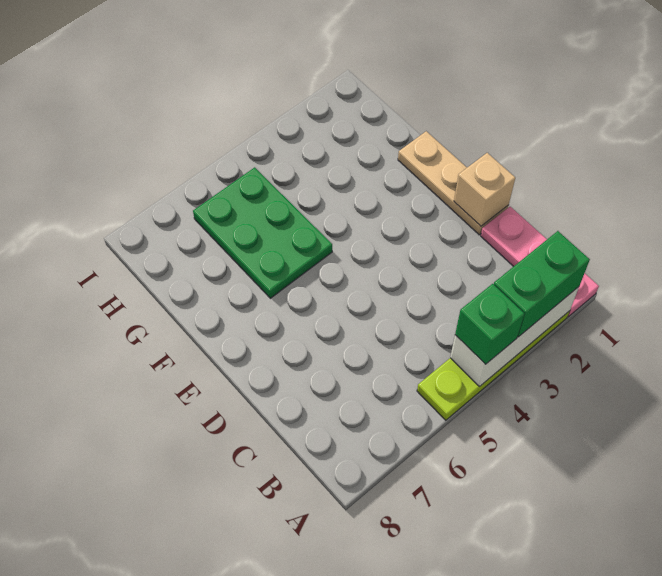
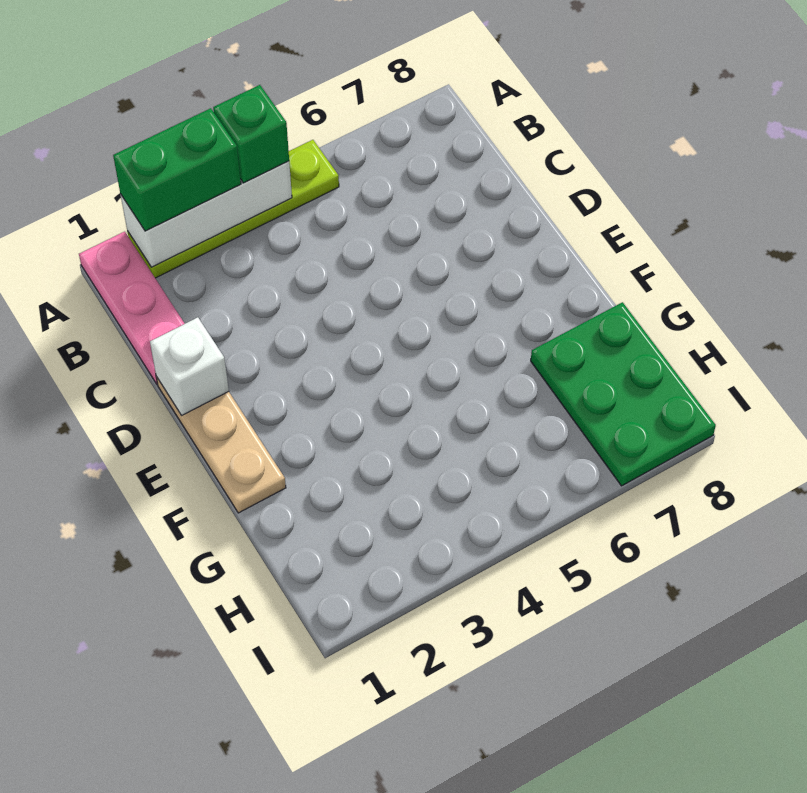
tan brick D1 level 2 -> white brick D1 level 2
green plate F5:H6 level 1 -> green plate G7:I8 level 1

